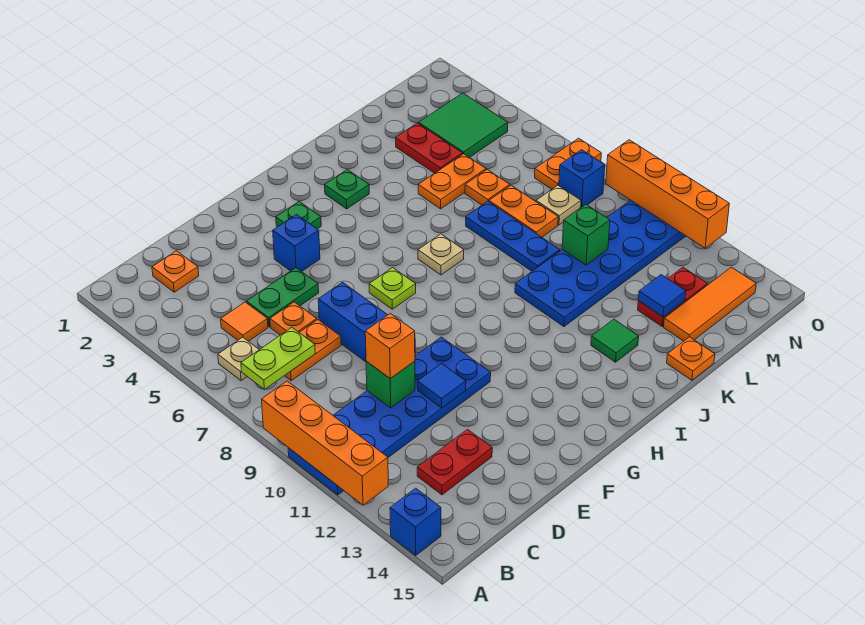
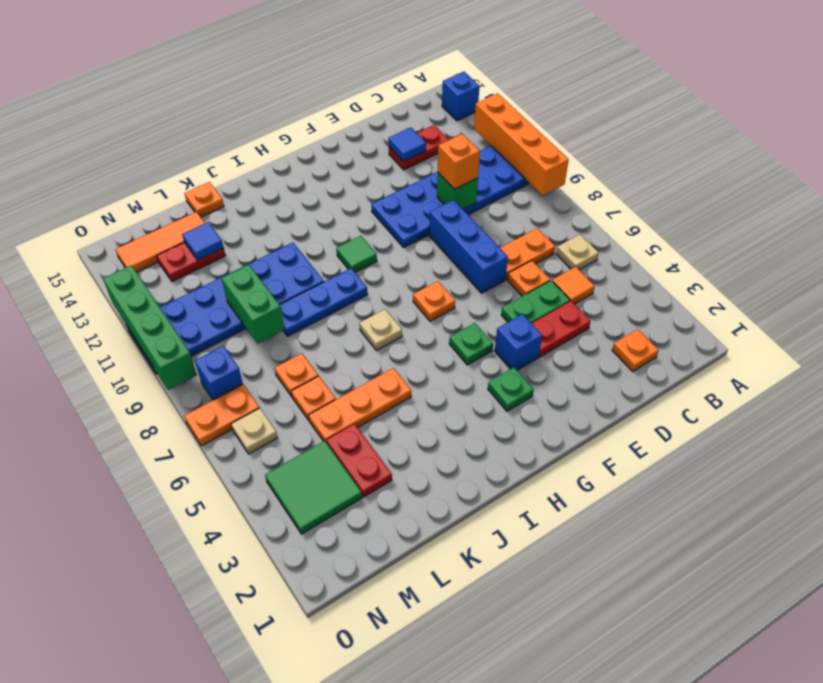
lime plate B7:C7 level 2 -> none
none -> red plate D4:E4 level 1
blue tile E11 level 2 -> blue tile D13 level 2
lime plate G7 level 1 -> orange plate G7 level 1
green plate I3 level 1 -> green plate G5 level 1
green tile J13 level 1 -> green tile H10 level 1
orange plate K5:L5 level 1 -> orange plate J5:L5 level 1
blue plate K7:K9 level 1 -> blue plate I9:K9 level 1
orange plate L7:L8 level 1 -> orange plate L7 level 1
green brick L10 level 2 -> green brick L9:L10 level 2
tan plate M8 level 1 -> tan plate N6 level 1
orange brick O9:O12 level 2 -> green brick O9:O12 level 2

